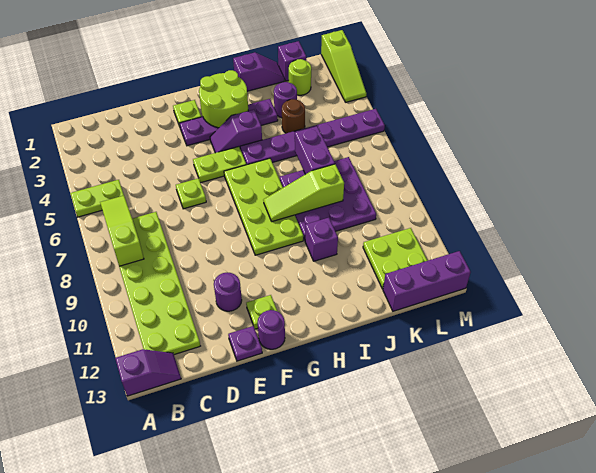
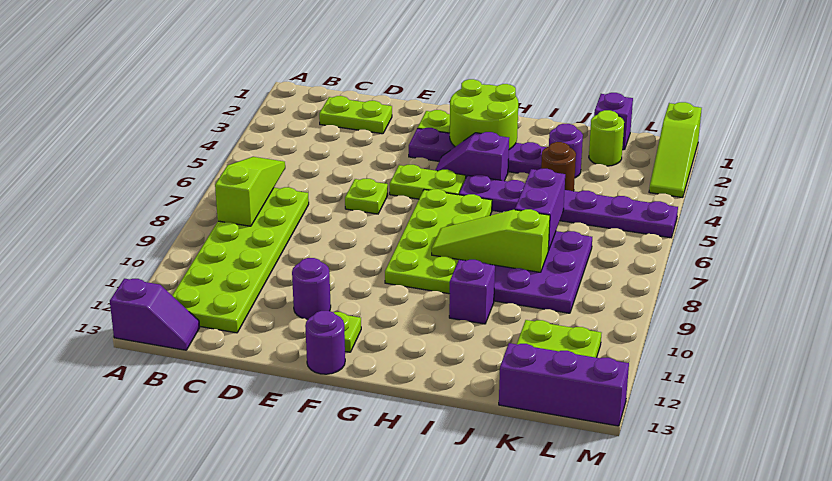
lime plate A5:B5 level 1 -> lime plate C2:D2 level 1
purple plate E13 level 1 -> none
purple slope I1:J1 level 1 top I -> none

